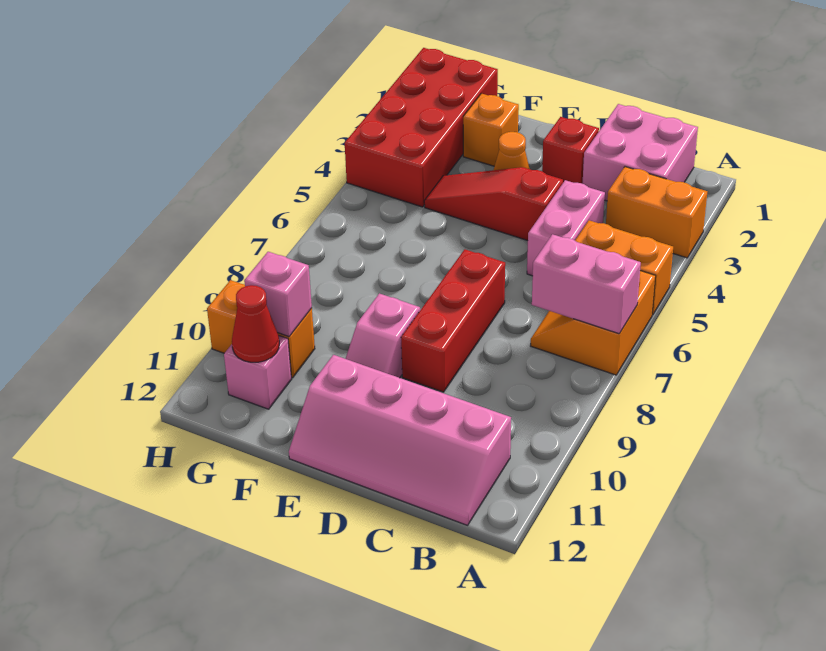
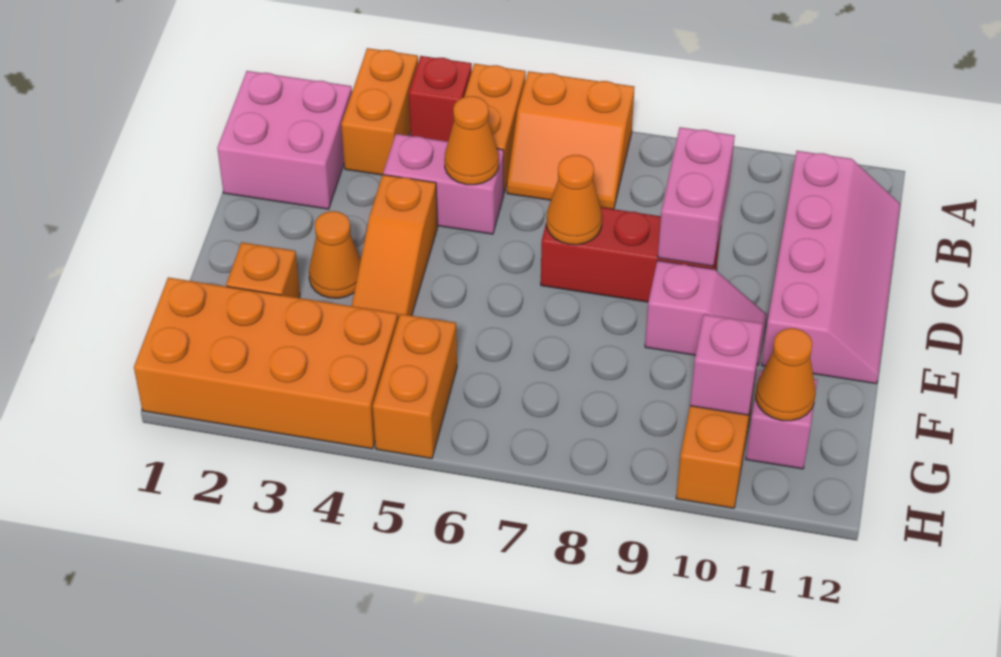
pink brick A7:B7 level 2 -> pink brick C9:D9 level 2
none -> orange cone C5 level 2
red brick D2 level 1 -> red brick A4 level 1
red slope D4:F4 level 1 top D -> orange slope D4:F4 level 1 top D
none -> orange cone D7 level 2
red brick G1:H4 level 1 -> orange brick G1:H4 level 1
none -> orange brick G5:H5 level 1
red cone G11 level 2 -> orange cone G11 level 2

